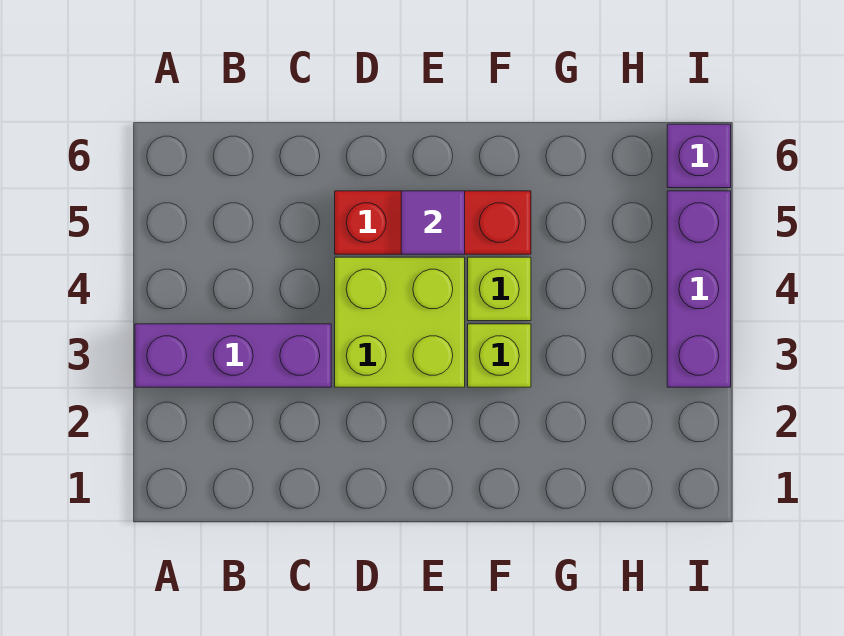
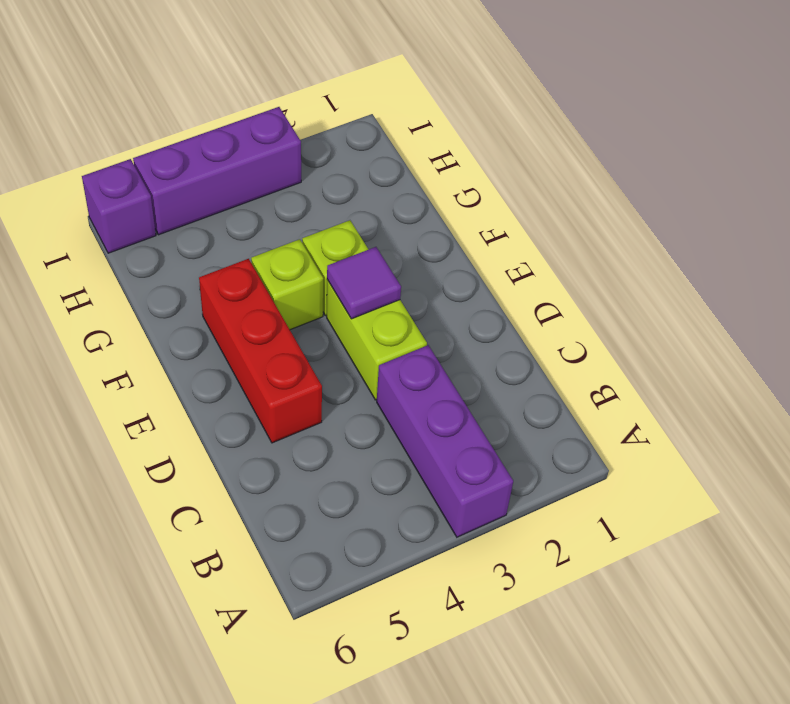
lime brick D3:E4 level 1 -> lime brick D3:E3 level 1
purple tile E5 level 2 -> purple tile E3 level 2

